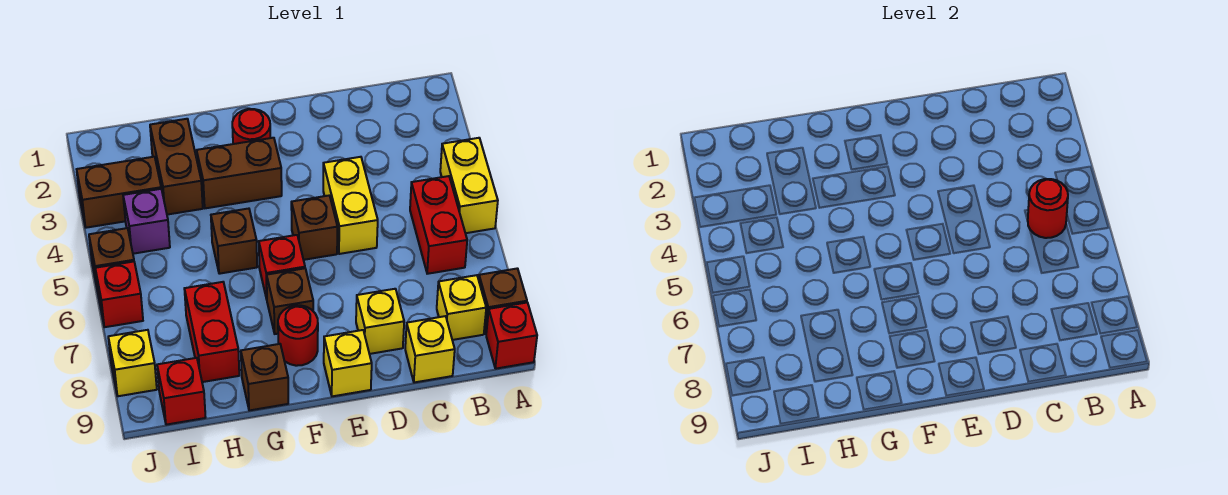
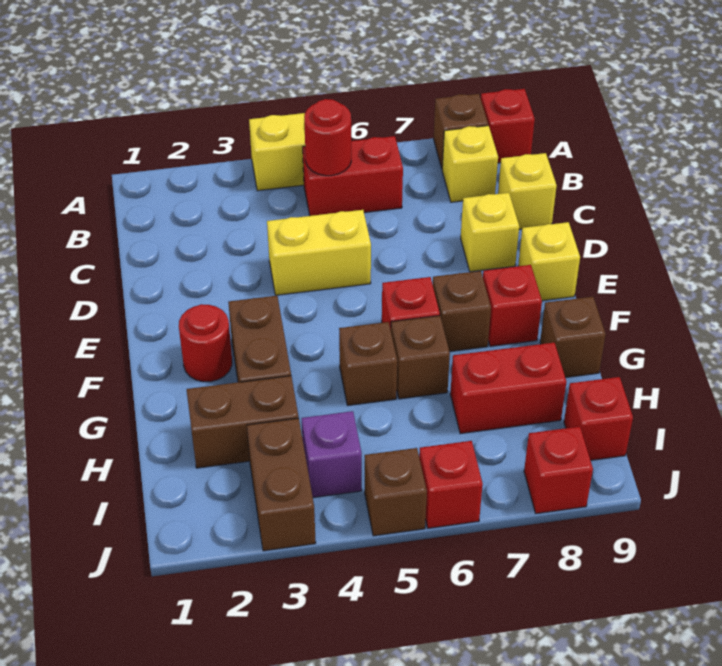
brown brick E5 level 1 -> brown brick G6 level 1
red round brick F8 level 1 -> red brick F8 level 1
yellow brick J8 level 1 -> red brick J8 level 1

